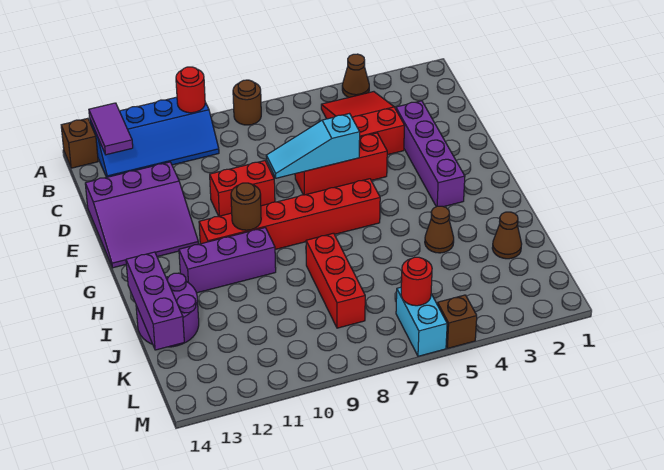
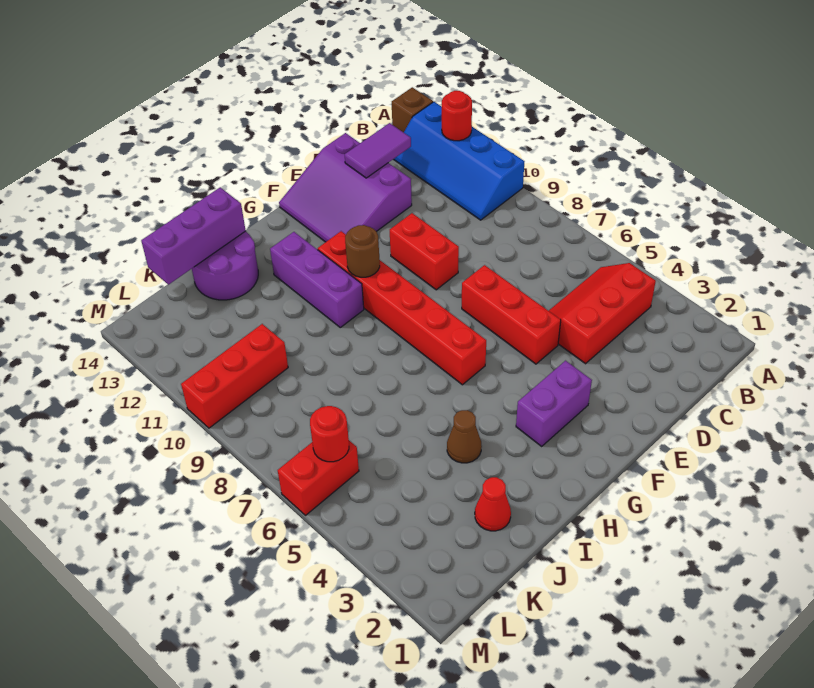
brown cone A4 level 1 -> none
brown round brick A8 level 1 -> none
red round brick A10 level 2 -> red round brick A12 level 2
purple tile A13:B13 level 2 -> purple tile C13:D13 level 2
red slope B4:D5 level 1 top D -> red slope B4:D5 level 1 top 4
purple brick D3:G3 level 1 -> purple brick F3:G3 level 1
cyan slope E6:E8 level 2 top 6 -> none
red brick I8:K8 level 1 -> red brick K10:M10 level 1
brown cone J2 level 1 -> red cone J2 level 1
cyan brick L6:M6 level 1 -> red brick L6:M6 level 1
brown brick M5 level 1 -> none

